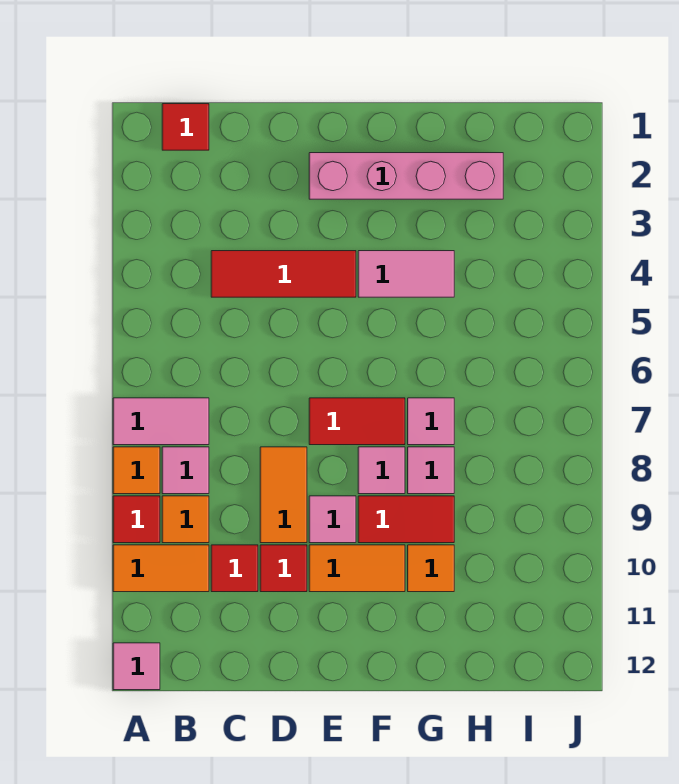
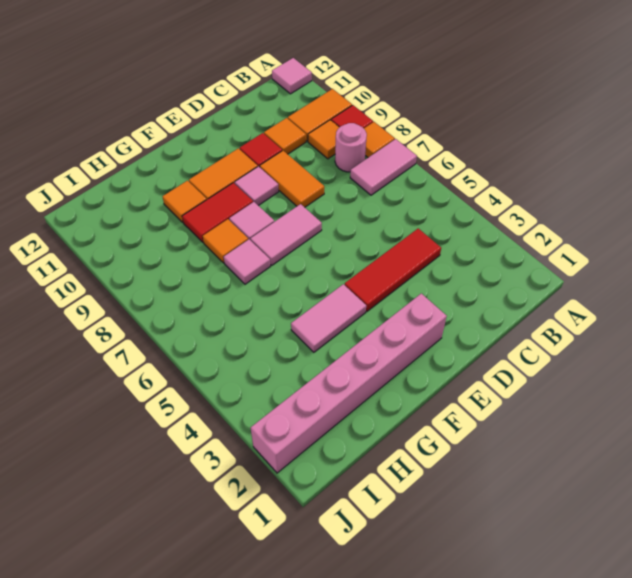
red tile B1 level 1 -> none
pink tile B8 level 1 -> pink round brick B8 level 1
red tile C10 level 1 -> orange tile C10 level 1
pink brick E2:H2 level 1 -> pink brick E2:J2 level 1
red tile E7:F7 level 1 -> pink tile E7:F7 level 1
pink tile G8 level 1 -> orange tile G8 level 1

